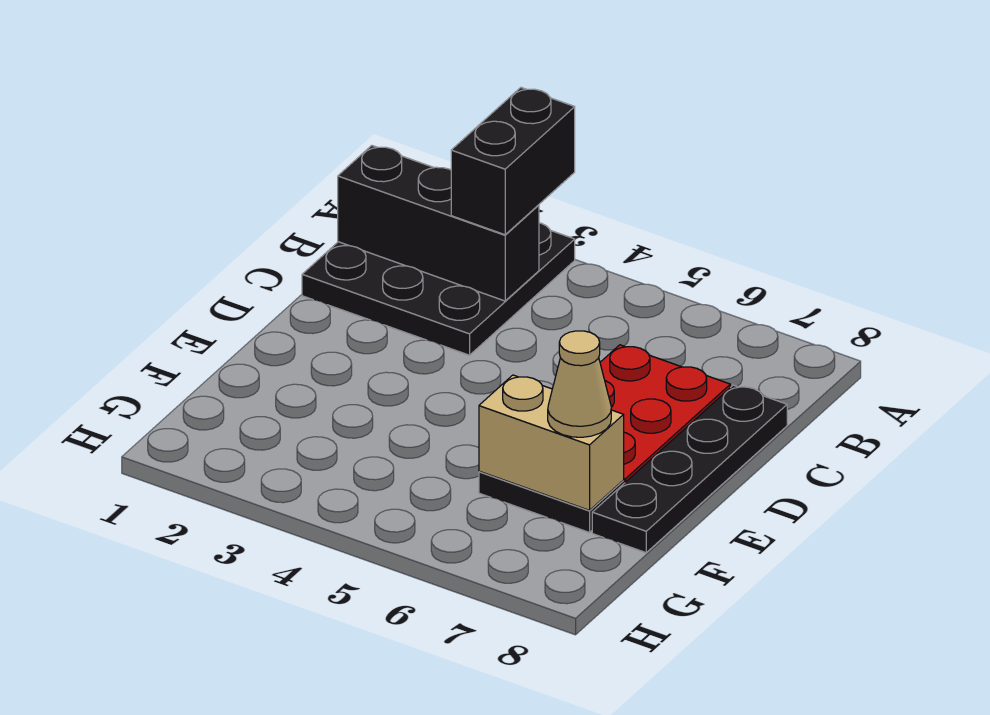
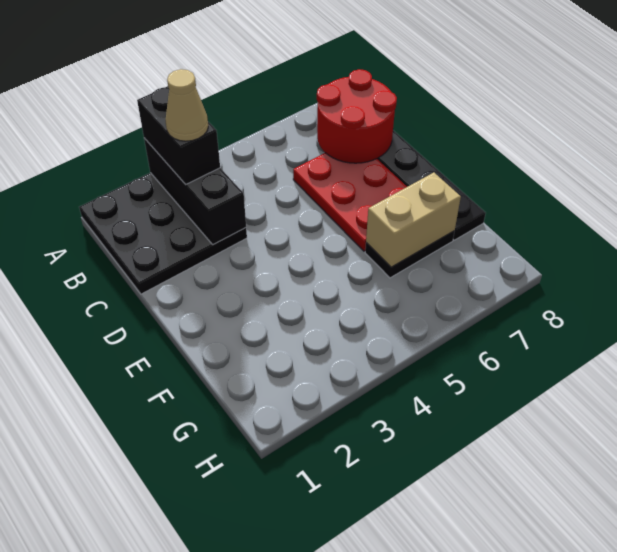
black brick B1:B3 level 2 -> black brick A3:C3 level 2
none -> red round brick B7:C8 level 2
tan cone F7 level 3 -> tan cone B3 level 4

